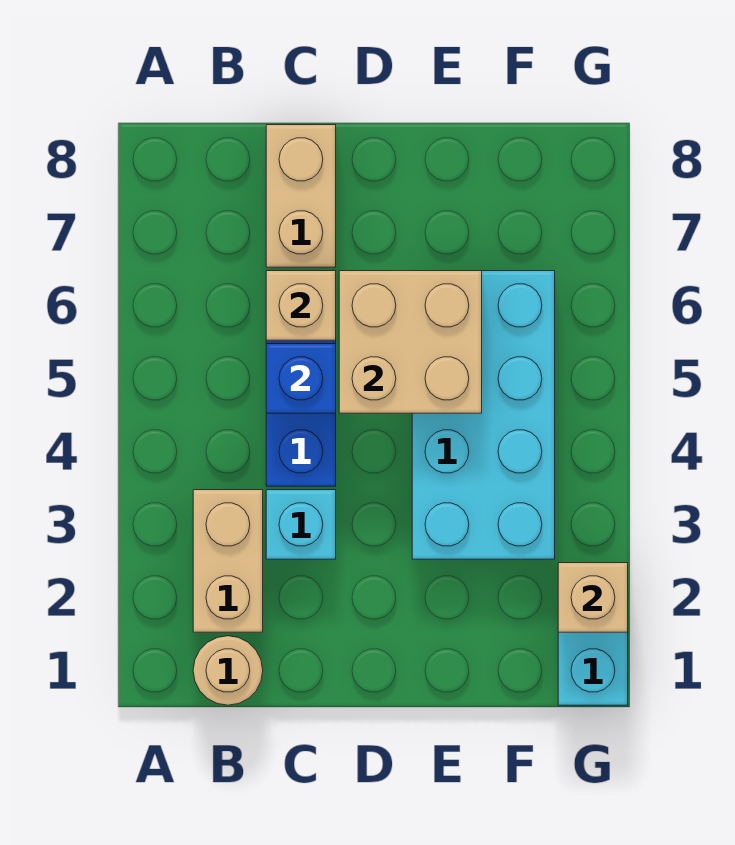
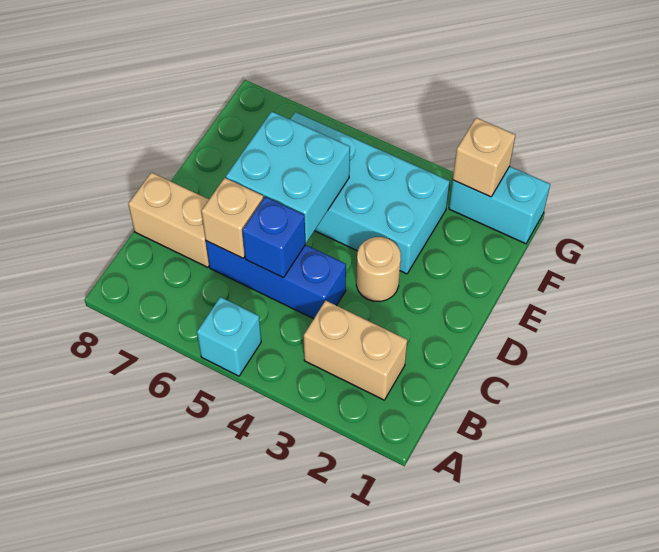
tan round brick B1 level 1 -> tan round brick D3 level 1
cyan brick C3 level 1 -> cyan brick A5 level 1
tan brick D5:E6 level 2 -> cyan brick D5:E6 level 2

